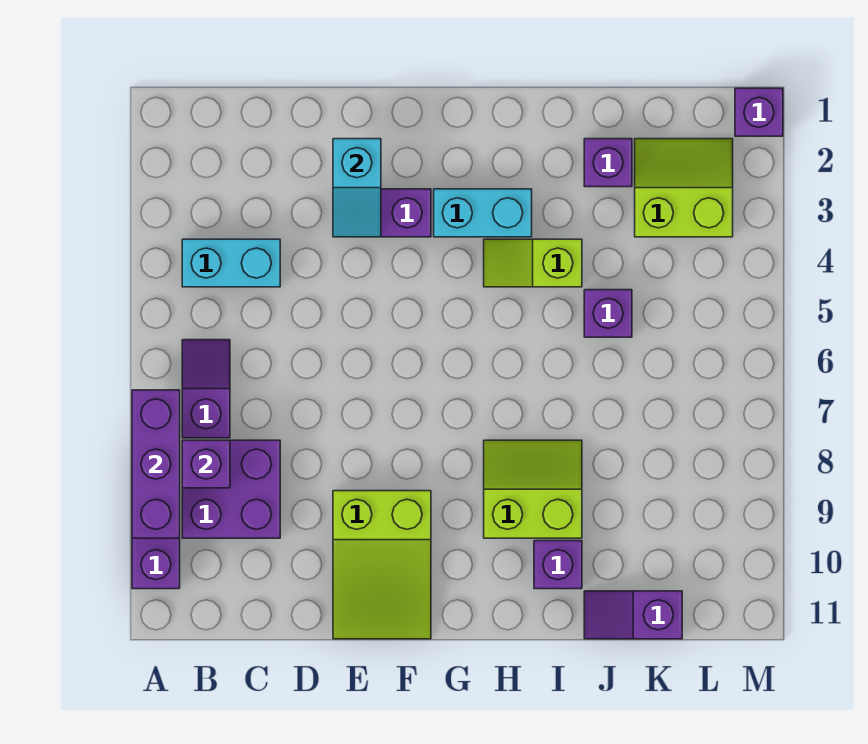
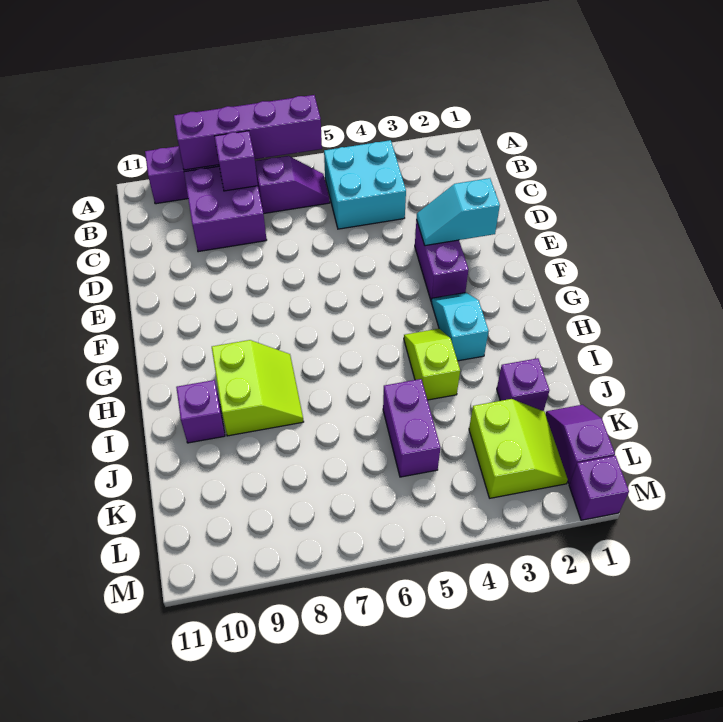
purple brick A7:A9 level 2 -> purple brick A6:A9 level 2
cyan brick B4:C4 level 1 -> cyan brick B4:C5 level 1
lime slope E9:F11 level 1 top 9 -> none
cyan brick G3:H3 level 1 -> cyan slope G3:H3 level 1 top H
purple brick J5 level 1 -> purple brick J5:K5 level 1
purple slope J11:K11 level 1 top K -> purple slope K1:L1 level 1 top L

